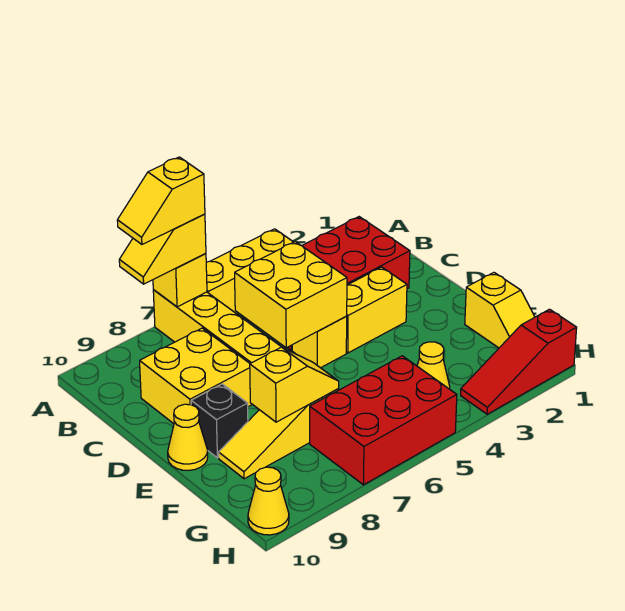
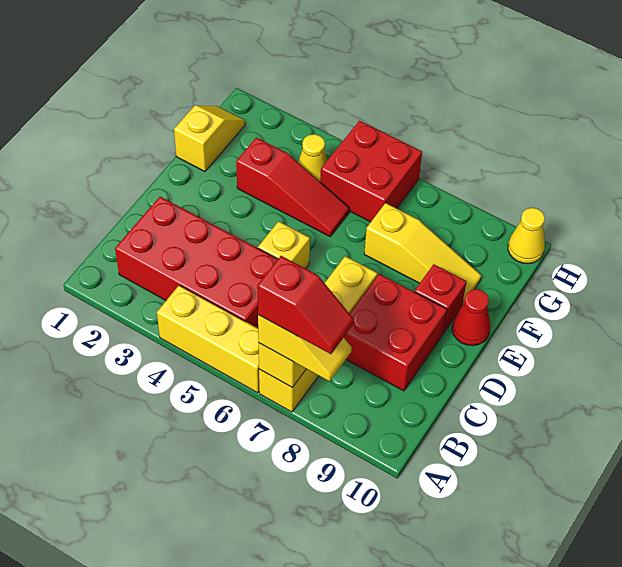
yellow slope A7:A8 level 4 top 7 -> red slope A7:A8 level 4 top 7
yellow brick C5:D6 level 2 -> none
yellow brick C8:D9 level 1 -> red brick C8:D9 level 1
yellow brick D3:D4 level 1 -> none
black brick E9 level 1 -> red brick E9 level 1
yellow cone E10 level 1 -> red cone E10 level 1
yellow slope F7:F8 level 2 top 8 -> none
red brick G5:H7 level 1 -> red brick G5:H6 level 1
red slope H1:H3 level 1 top 1 -> red slope F3:F5 level 1 top 3

